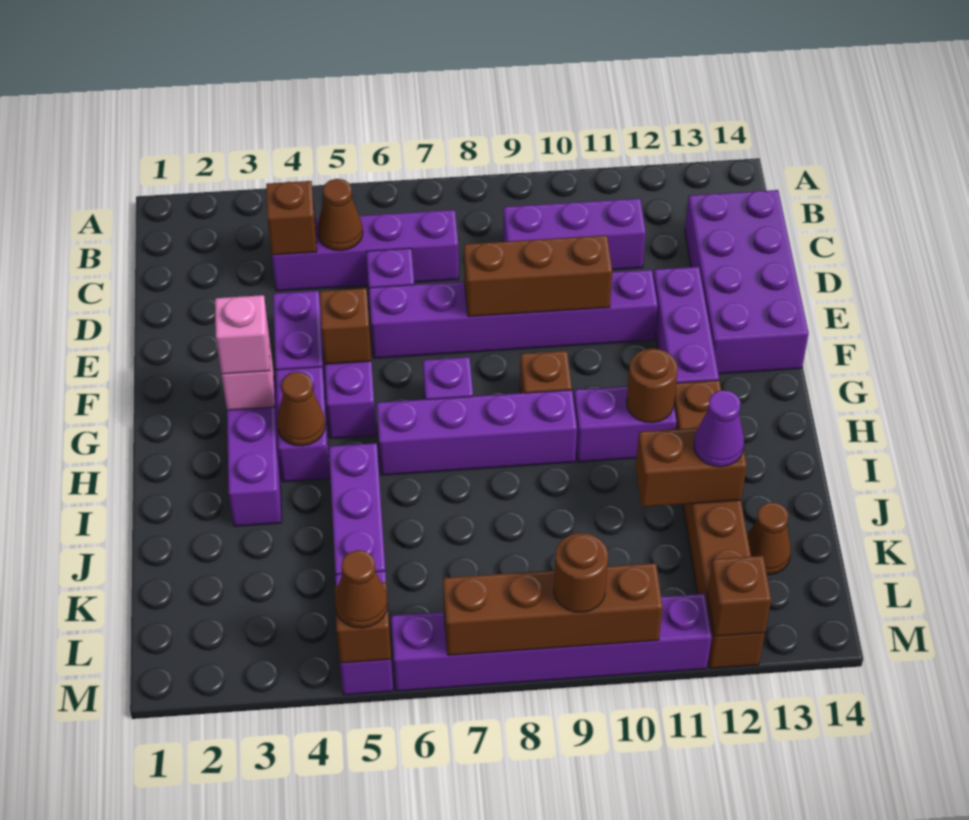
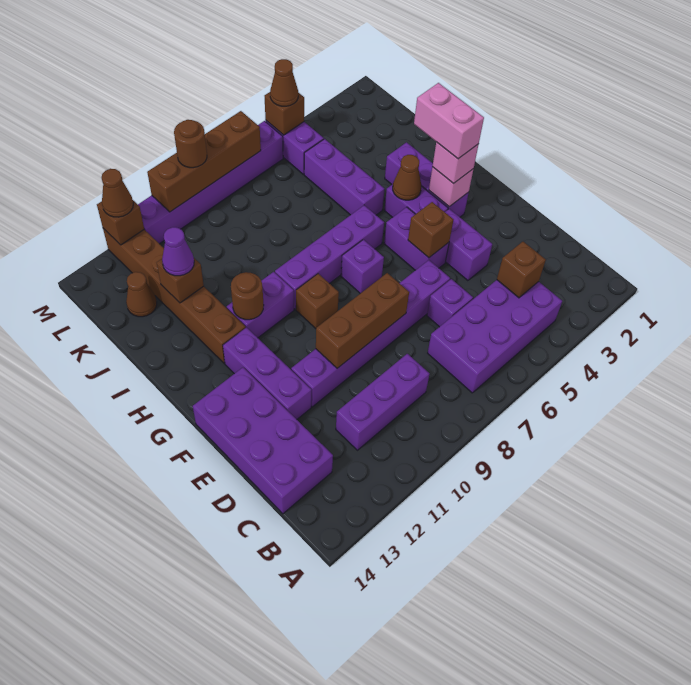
purple brick C4:C7 level 1 -> purple brick B4:C7 level 1
brown cone C5 level 2 -> brown cone M12 level 3
none -> pink brick G3:H3 level 4
brown brick J11:J12 level 2 -> brown brick J12 level 2

